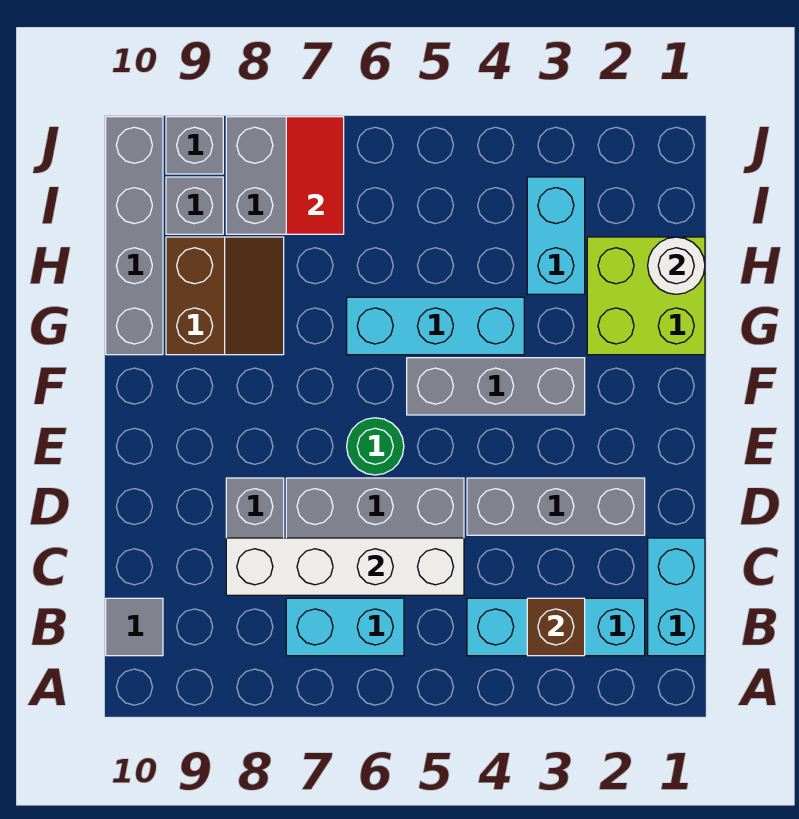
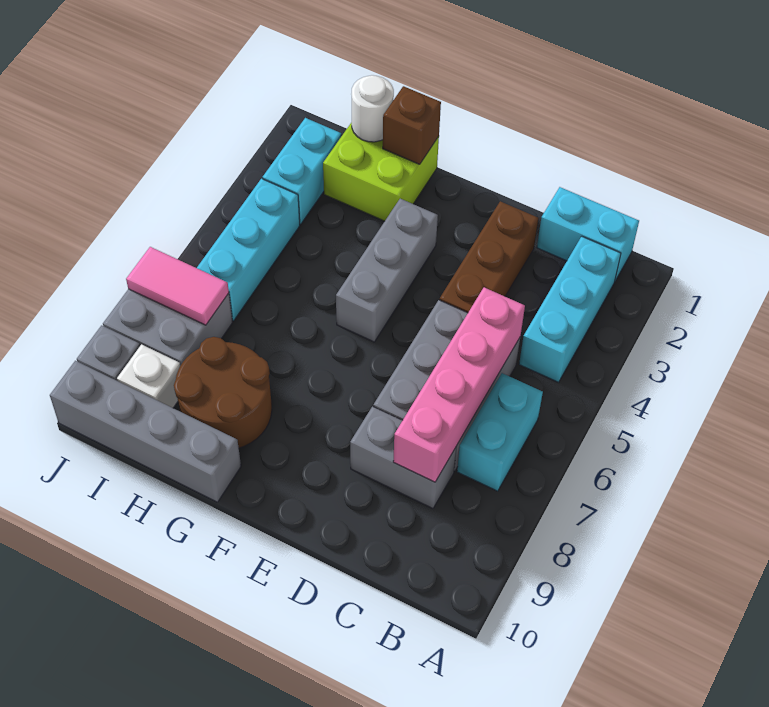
brown brick B3 level 2 -> brown brick G1 level 2
grey tile B10 level 1 -> none
white brick C5:C8 level 2 -> pink brick C5:C8 level 2
grey brick D2:D4 level 1 -> brown brick D2:D4 level 1
green round brick E6 level 1 -> none
cyan brick G4:G6 level 1 -> cyan brick I4:I6 level 1
brown slope G8:H9 level 1 top 9 -> brown round brick G8:H9 level 1
cyan brick H3:I3 level 1 -> cyan brick I2:I3 level 1
red tile I7:J7 level 2 -> pink tile I7:J7 level 2
grey brick I9 level 1 -> white brick I9 level 1

